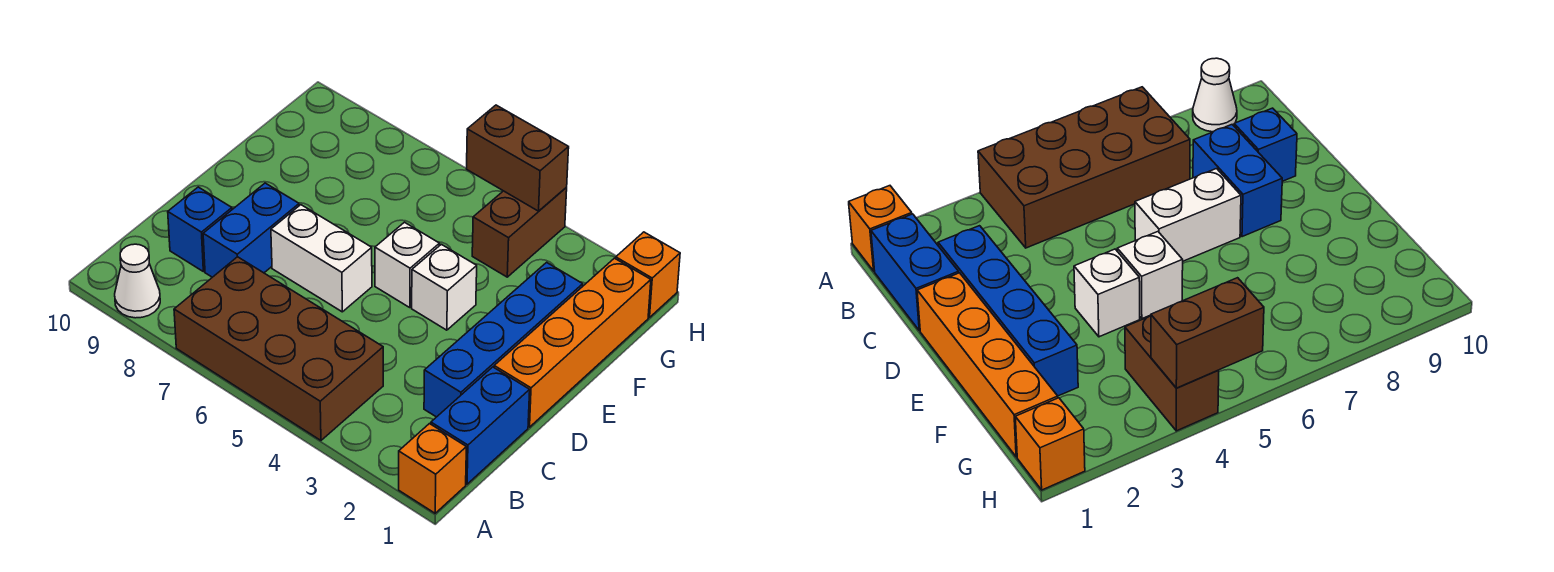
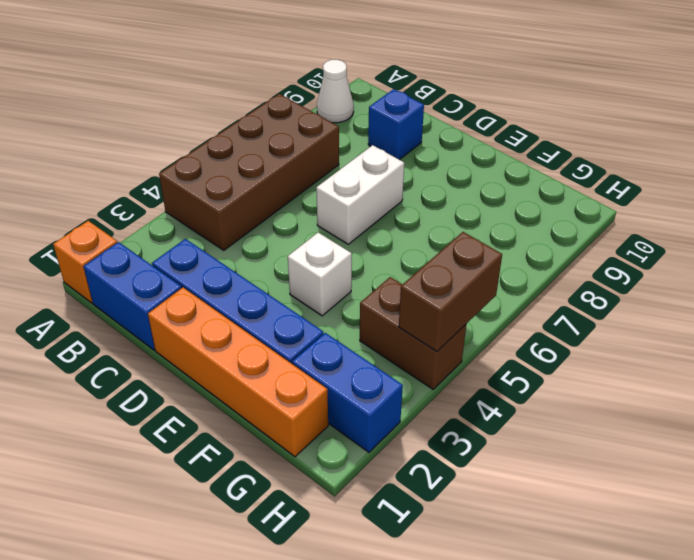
blue brick C8:D8 level 1 -> blue brick G2:H2 level 1
white brick E5 level 1 -> none
orange brick H1 level 1 -> none

